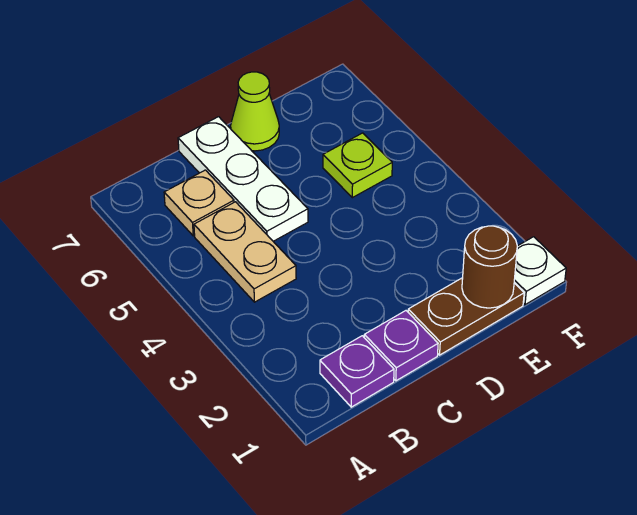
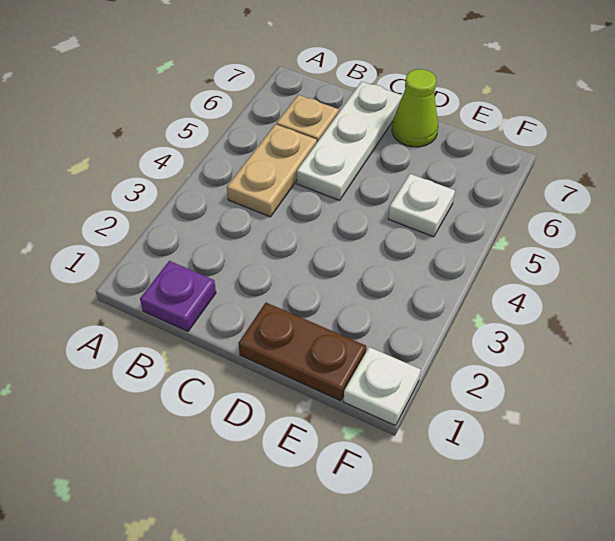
purple plate C1 level 1 -> none
brown round brick E1 level 2 -> none
lime plate E5 level 1 -> white plate E5 level 1

